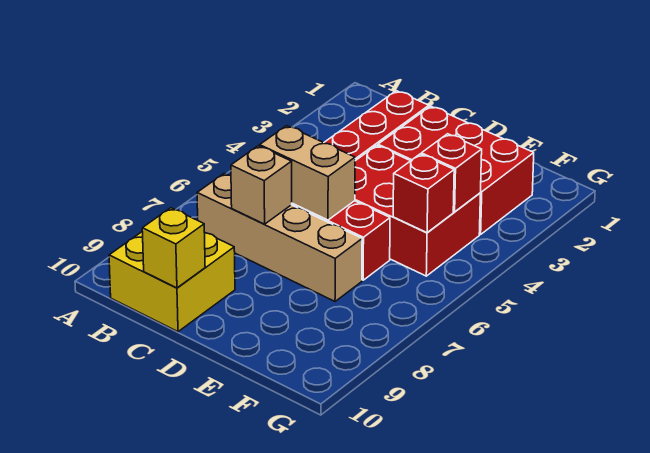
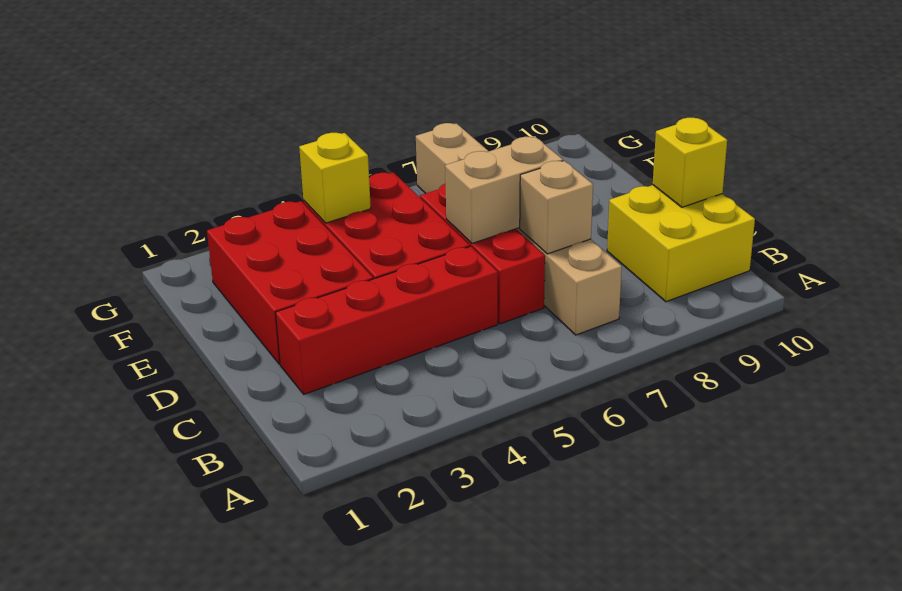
tan brick B7:E7 level 1 -> tan brick B7:G7 level 1
tan brick C6:D6 level 2 -> tan brick D6:D7 level 2
red brick F4 level 2 -> yellow brick F4 level 2
red brick F5 level 2 -> none

